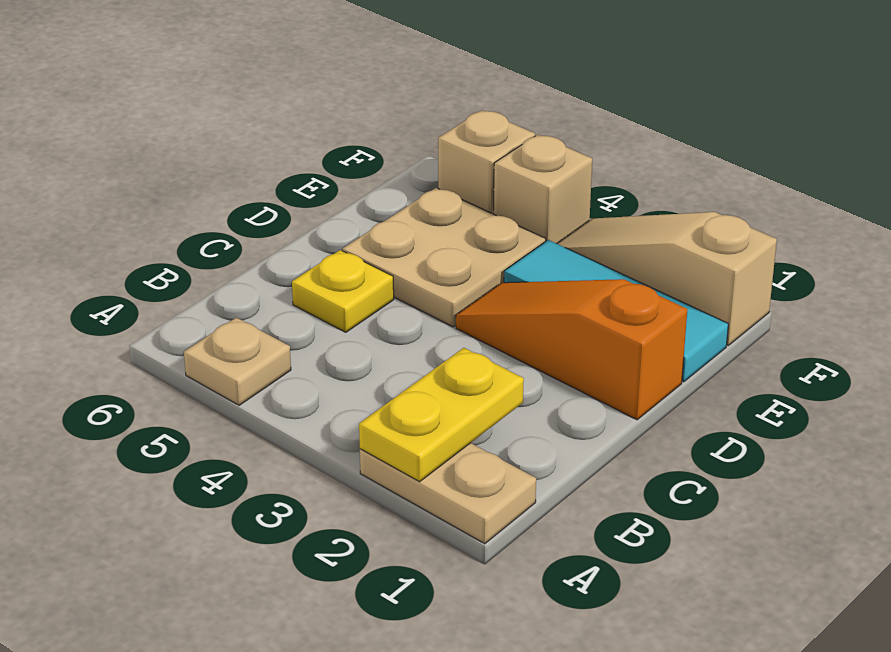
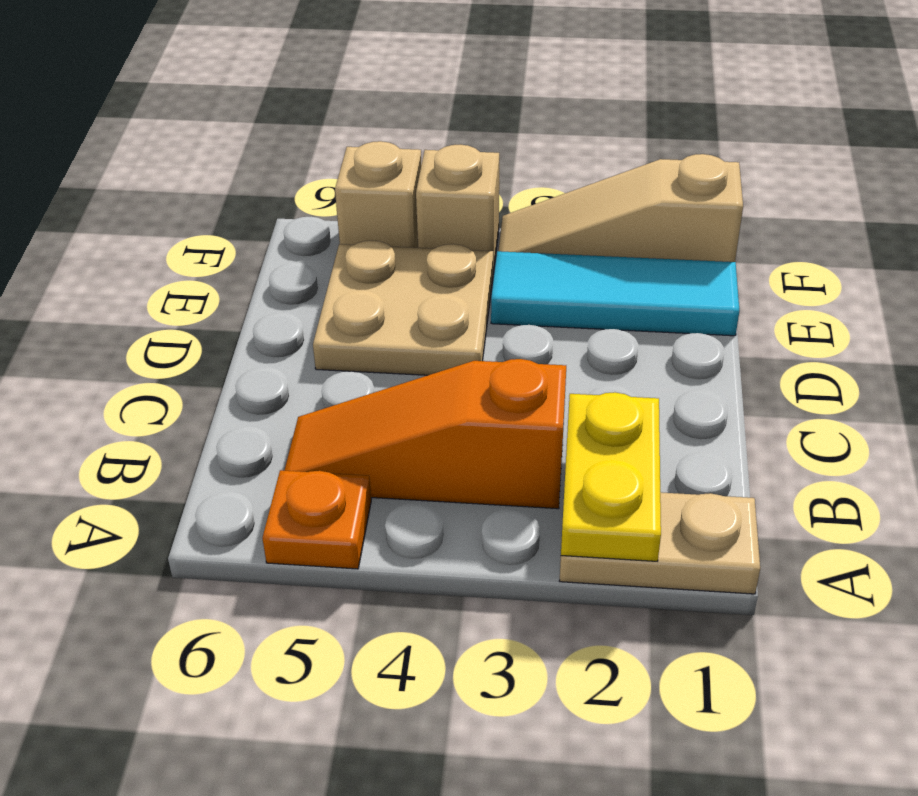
tan plate A5 level 1 -> orange plate A5 level 1
yellow plate C5 level 1 -> none
orange slope D1:D3 level 1 top 1 -> orange slope B3:B5 level 1 top 3

